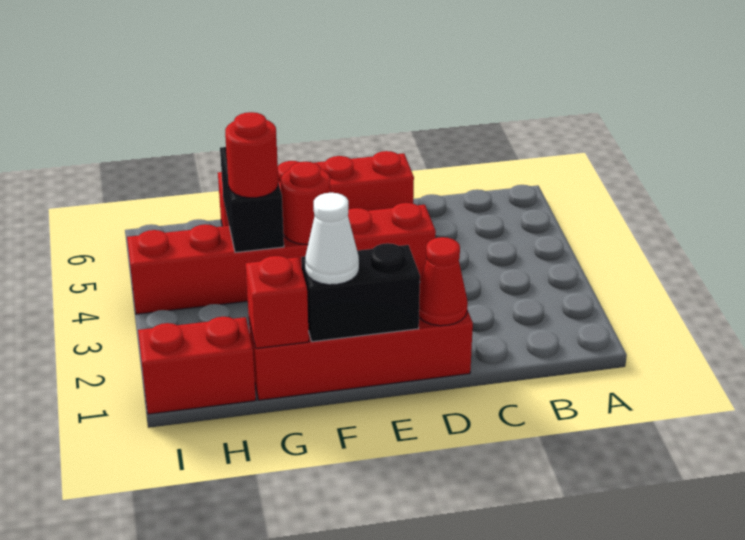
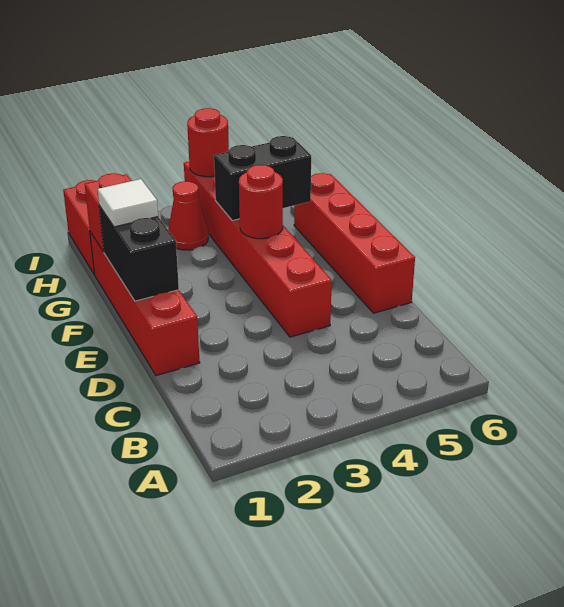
red cone D1 level 2 -> red cone H3 level 1
white cone F1 level 3 -> white tile F1 level 3
red round brick G4 level 3 -> red round brick I4 level 2

